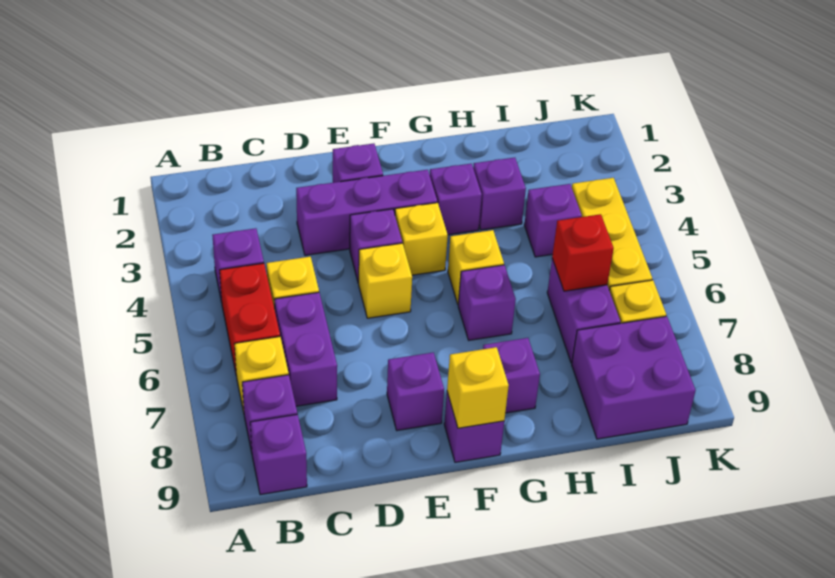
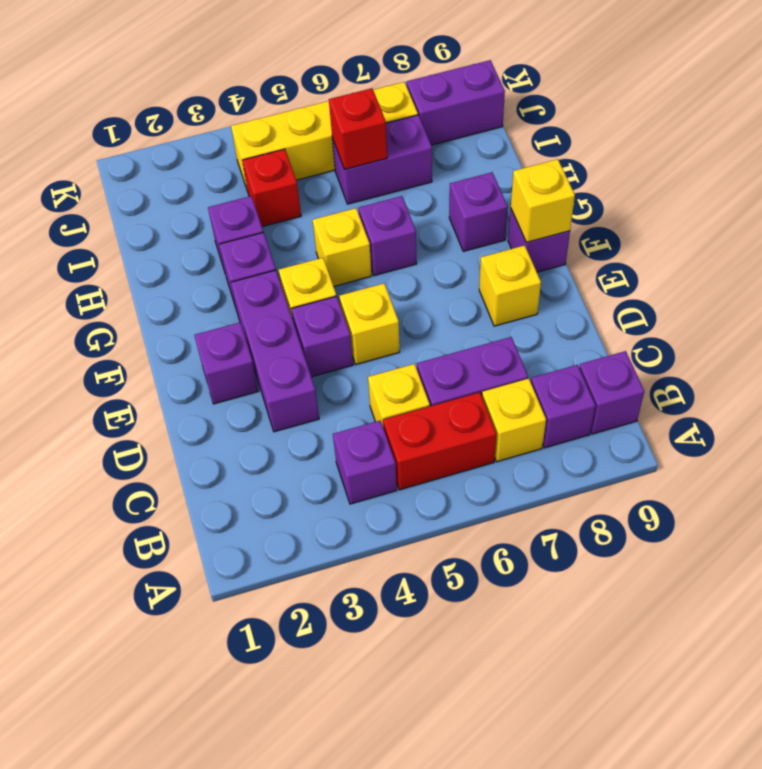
purple brick E8 level 1 -> yellow brick E8 level 1
purple brick I4 level 1 -> red brick I4 level 1
purple brick I8:J9 level 1 -> purple brick J8:J9 level 1

